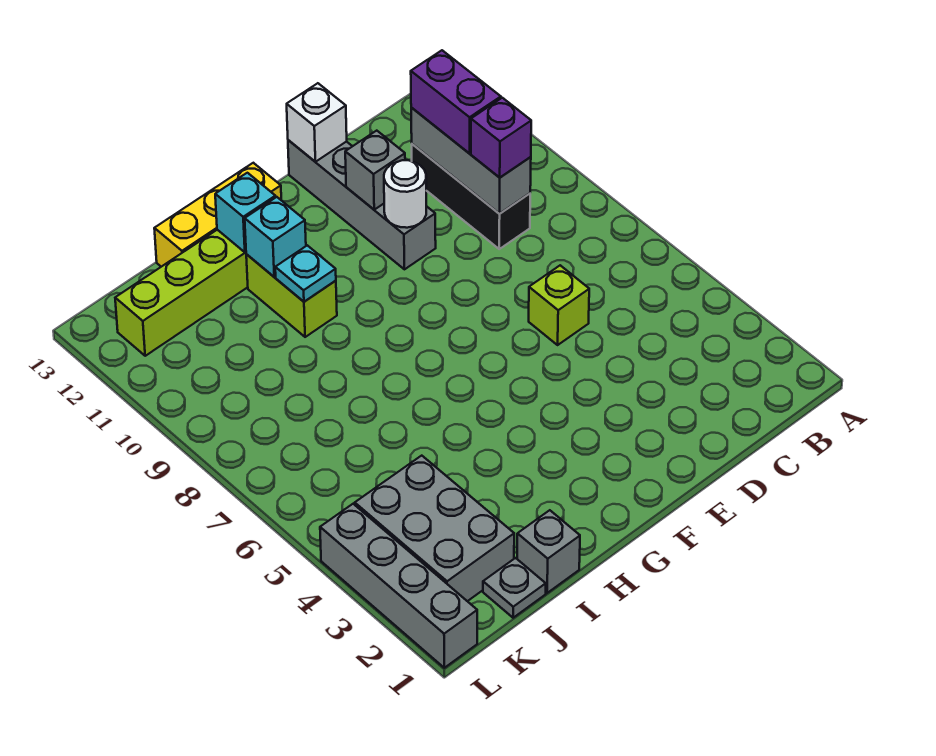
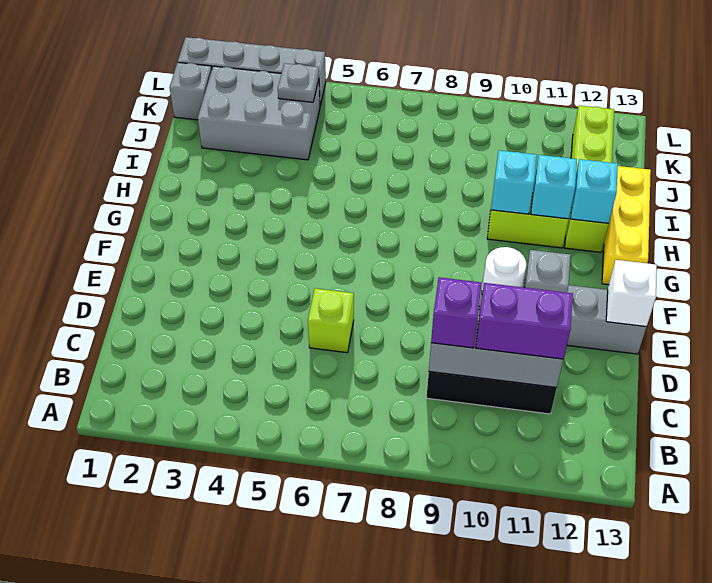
cyan plate H10 level 2 -> cyan brick H10 level 2
grey brick I1 level 1 -> grey brick K1 level 1
grey plate J1 level 1 -> grey plate K4 level 2

